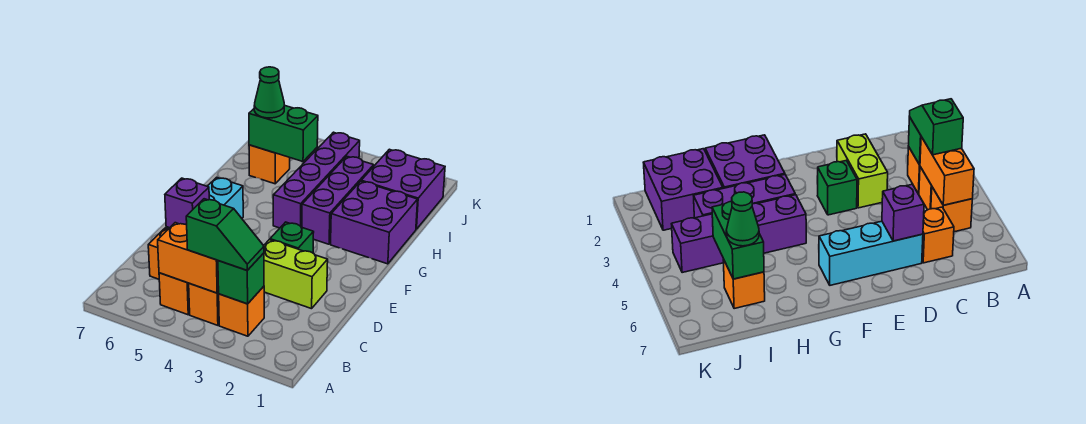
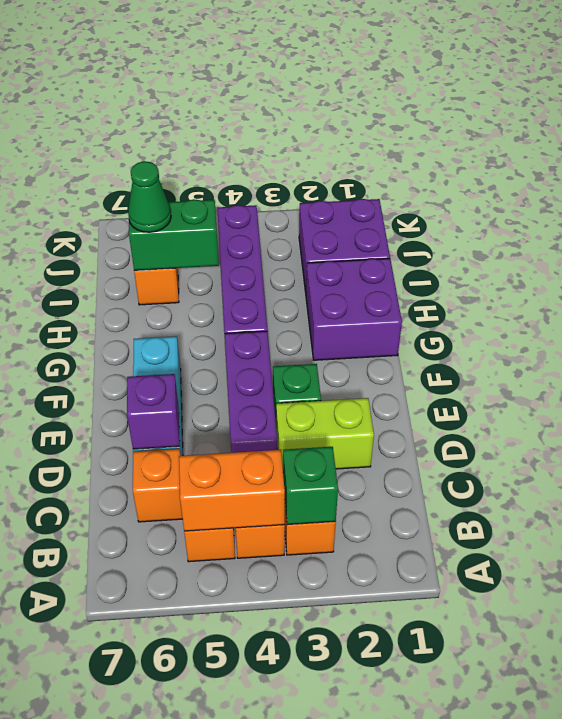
green slope B3:B4 level 3 top 4 -> none
purple brick G3:I3 level 1 -> purple brick D4:F4 level 1

